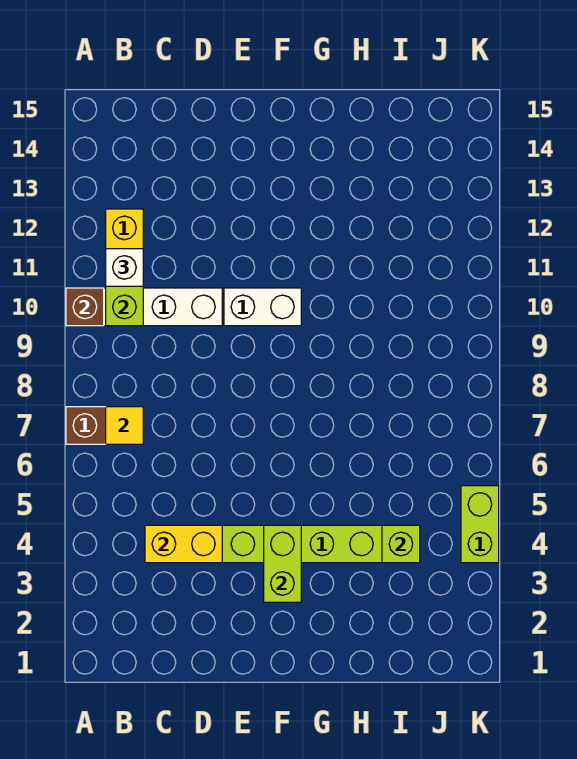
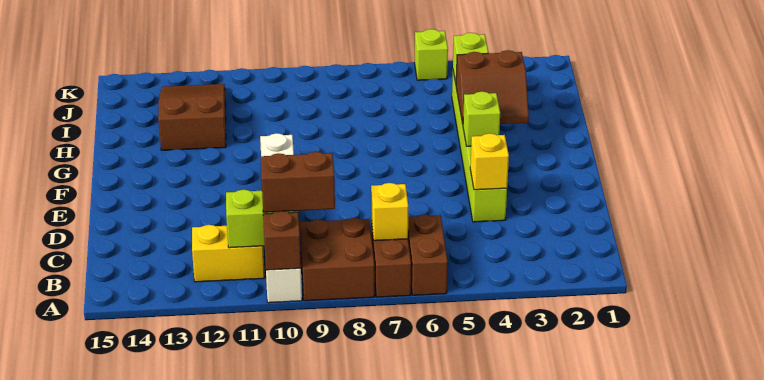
none -> brown brick A6:B6 level 1
none -> brown brick A8:B9 level 1
yellow tile B7 level 2 -> yellow brick B7 level 2
none -> brown brick B9:B10 level 3
white brick B11 level 3 -> none
yellow brick C4:D4 level 2 -> yellow brick D4 level 2
lime brick F3:F4 level 2 -> lime brick F4 level 2
none -> brown slope G3:H4 level 2 top H
none -> brown slope H12:J13 level 1 top H
lime brick K4:K5 level 1 -> lime brick K5 level 1

